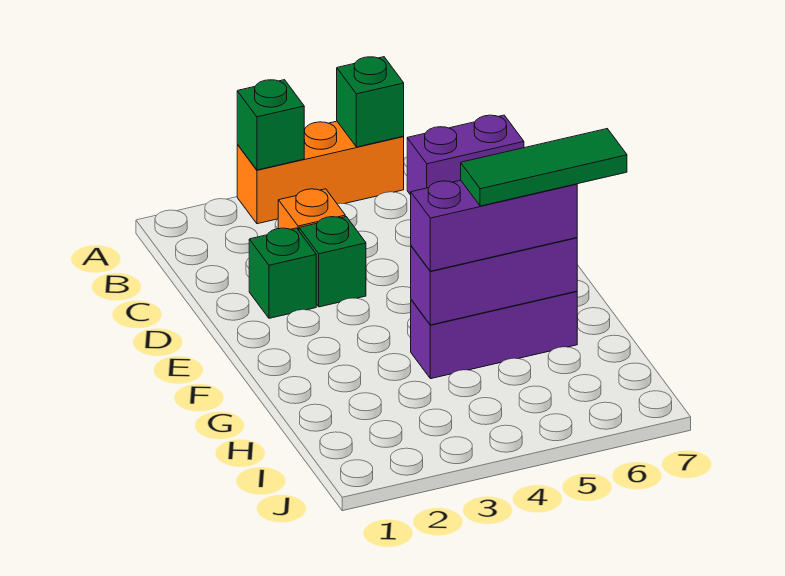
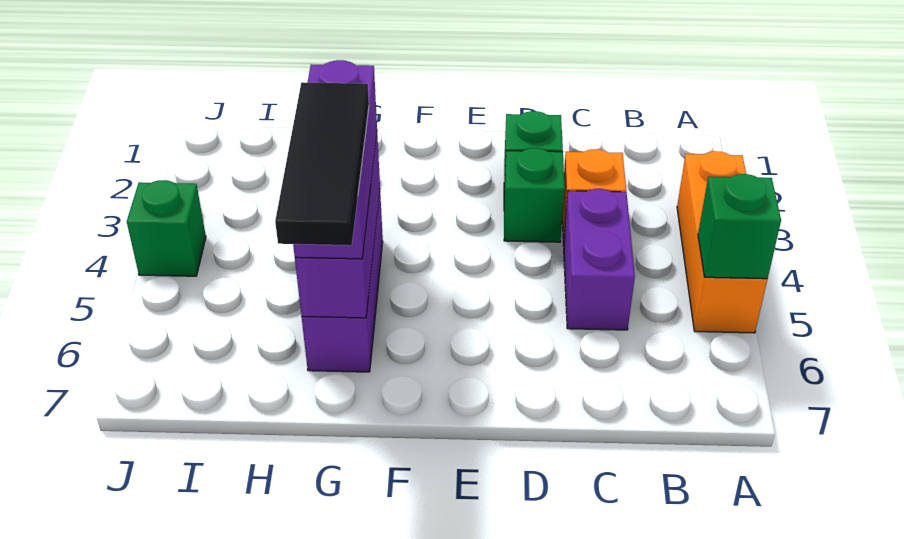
green brick A3 level 2 -> green brick J4 level 1
purple brick B6:B7 level 1 -> purple brick C4:C5 level 1
green tile G5:G7 level 4 -> black tile G5:G7 level 4

